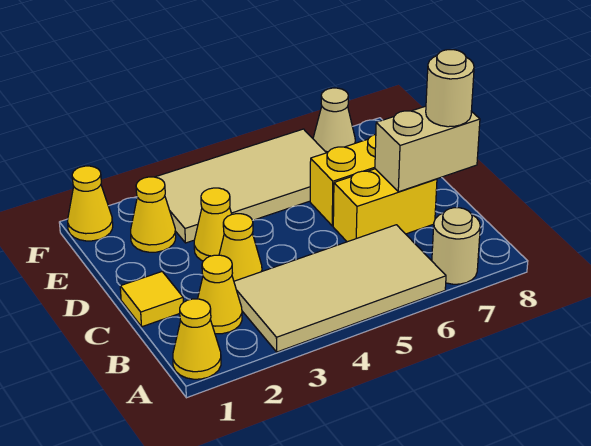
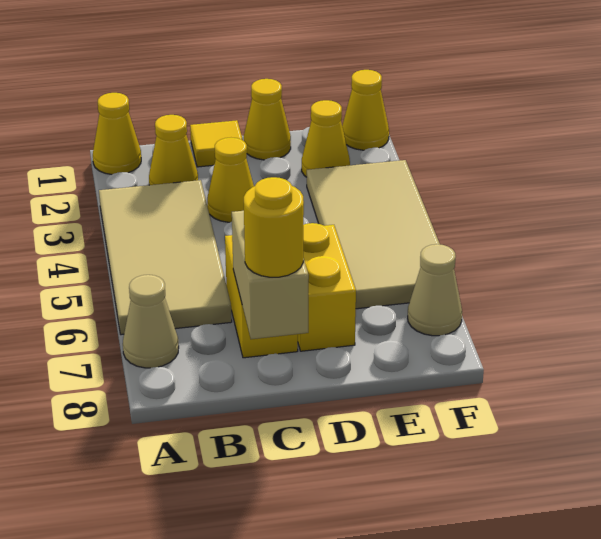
tan round brick A7 level 1 -> tan cone A7 level 1
tan round brick C8 level 3 -> yellow round brick C8 level 3
yellow cone D3 level 1 -> yellow cone D1 level 1

